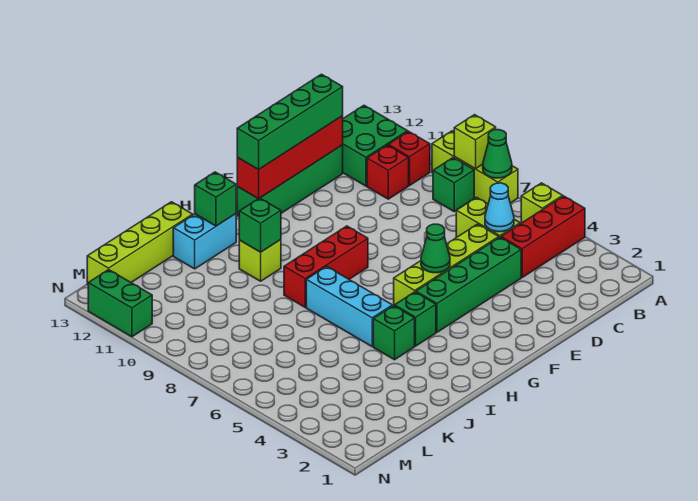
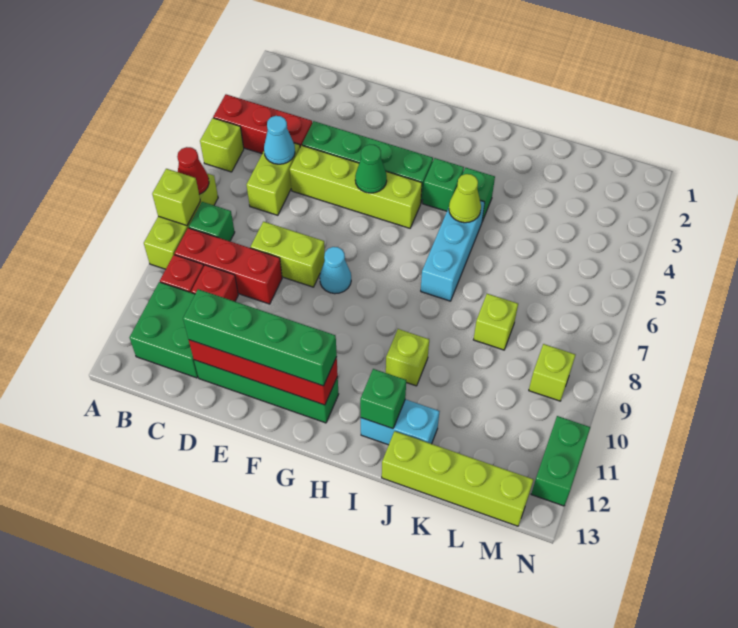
green cone A7 level 2 -> red cone A7 level 2
none -> lime brick D8:E8 level 1
none -> cyan cone F8 level 1
red brick G8:I8 level 1 -> red brick B9:D9 level 1
none -> lime cone I5 level 2
green brick I10 level 2 -> none
none -> lime brick K8 level 1
none -> lime brick M9 level 1

